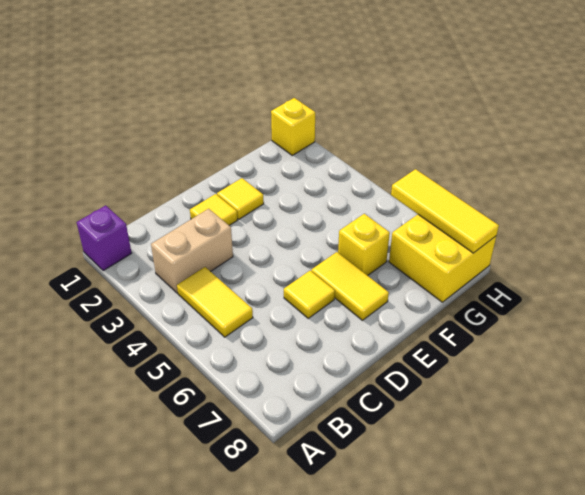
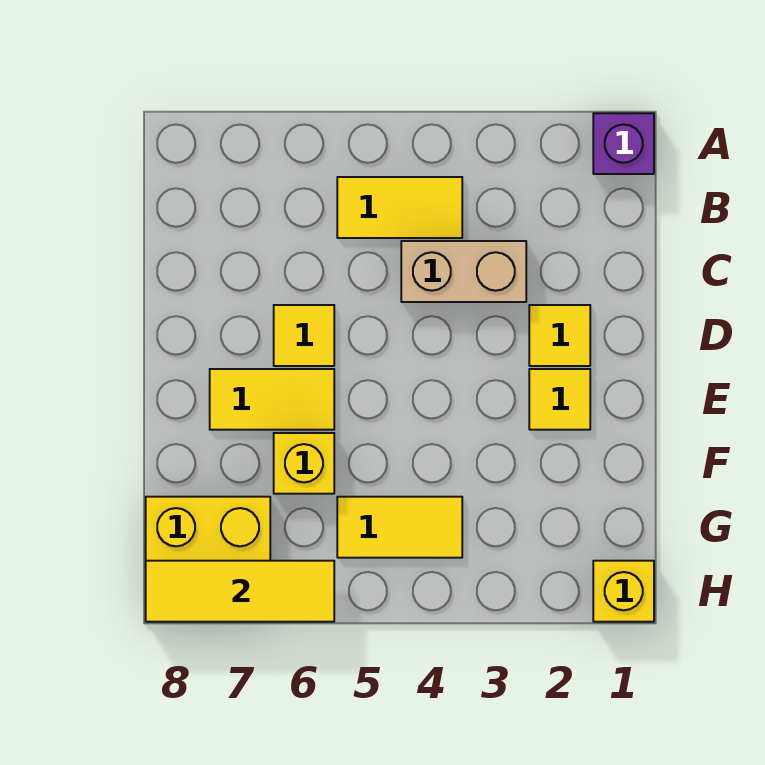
tan brick B3:C3 level 1 -> tan brick C3:C4 level 1
none -> yellow tile G4:G5 level 1

